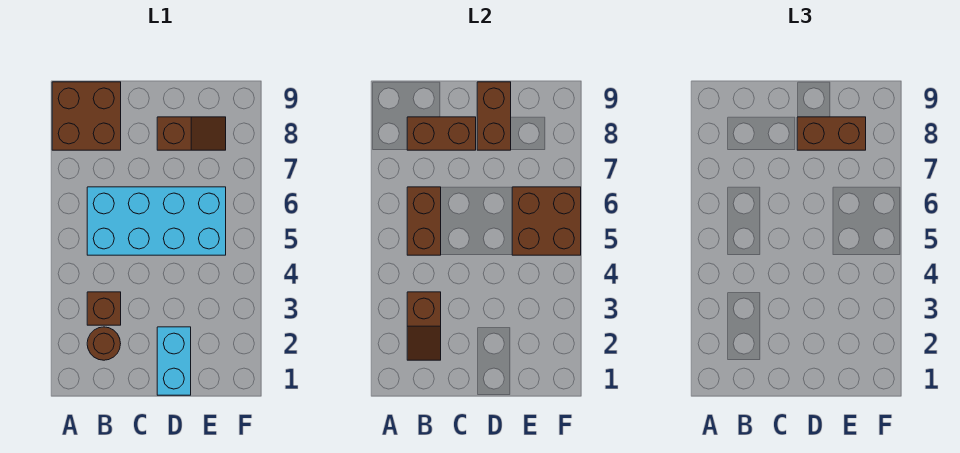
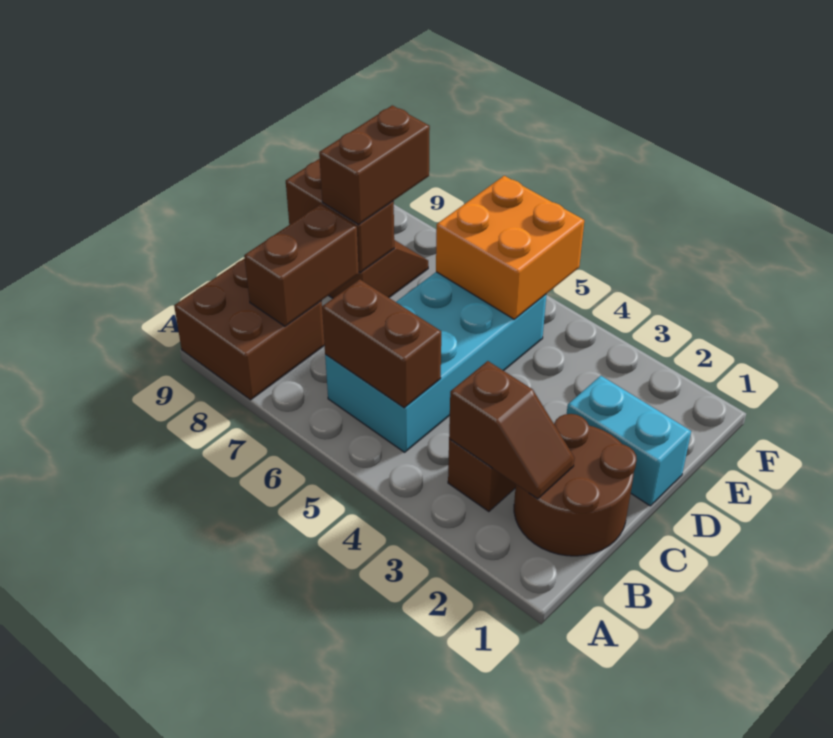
brown round brick B2 level 1 -> brown round brick B1:C2 level 1
brown brick E5:F6 level 2 -> orange brick E5:F6 level 2

